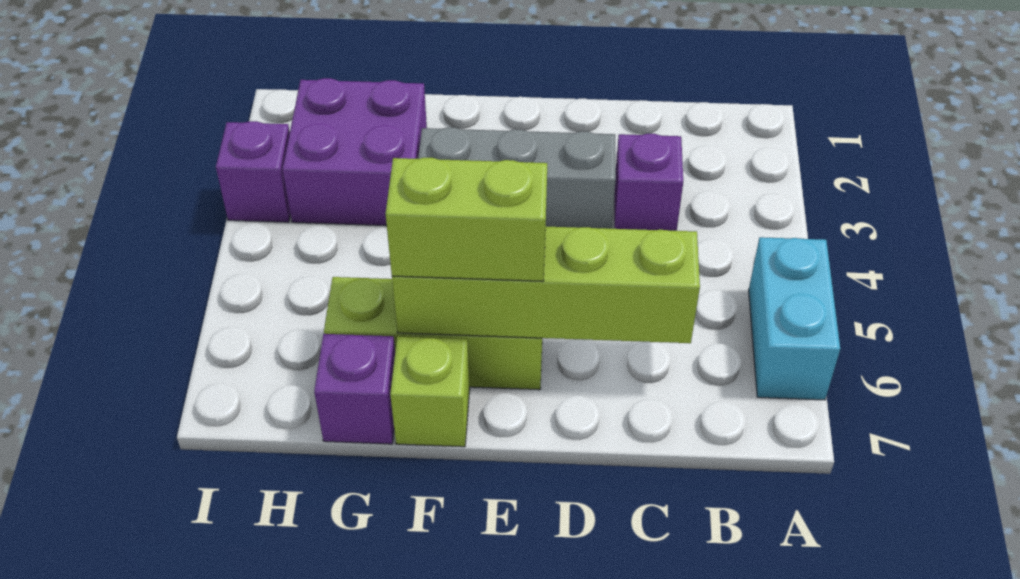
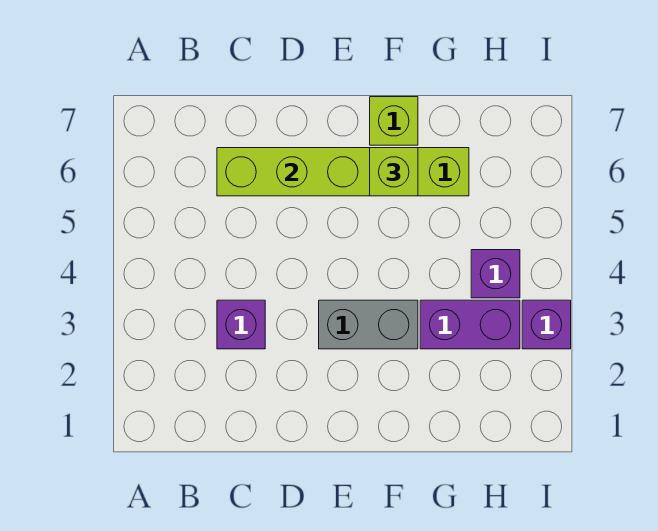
cyan brick A5:A6 level 1 -> none
grey brick D3:F3 level 1 -> grey brick E3:F3 level 1
lime brick E6:F6 level 3 -> lime brick F6 level 3
purple brick G2:H3 level 1 -> purple brick G3:H3 level 1
purple brick G7 level 1 -> purple brick H4 level 1

